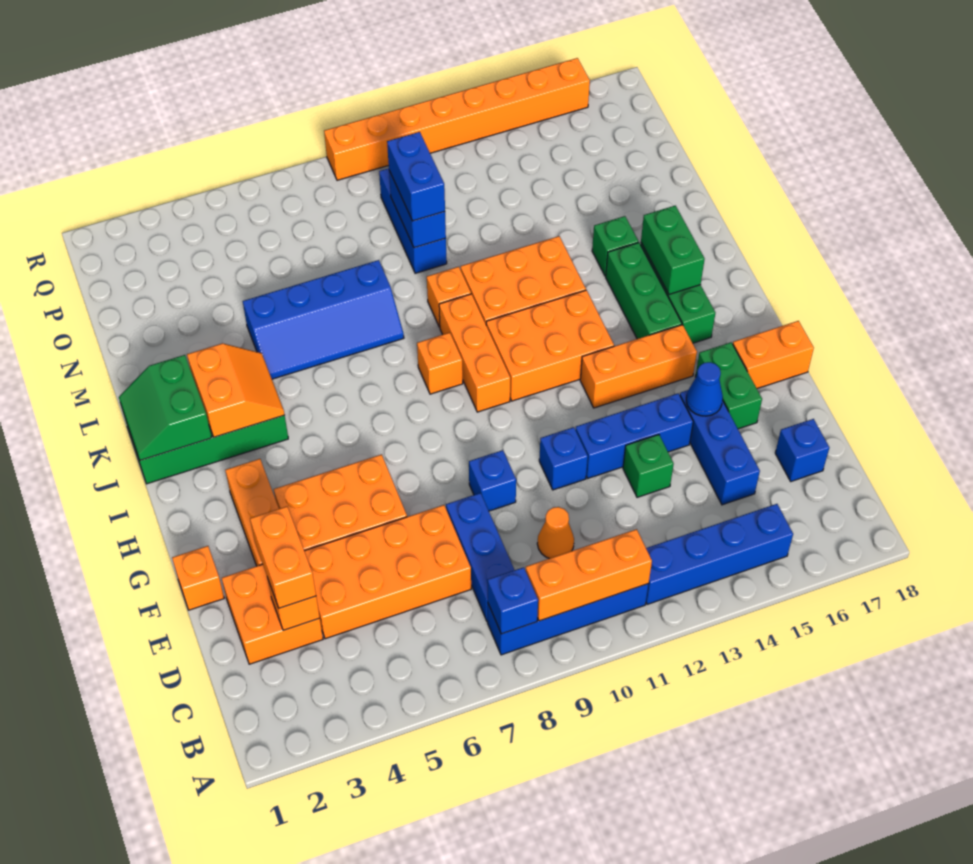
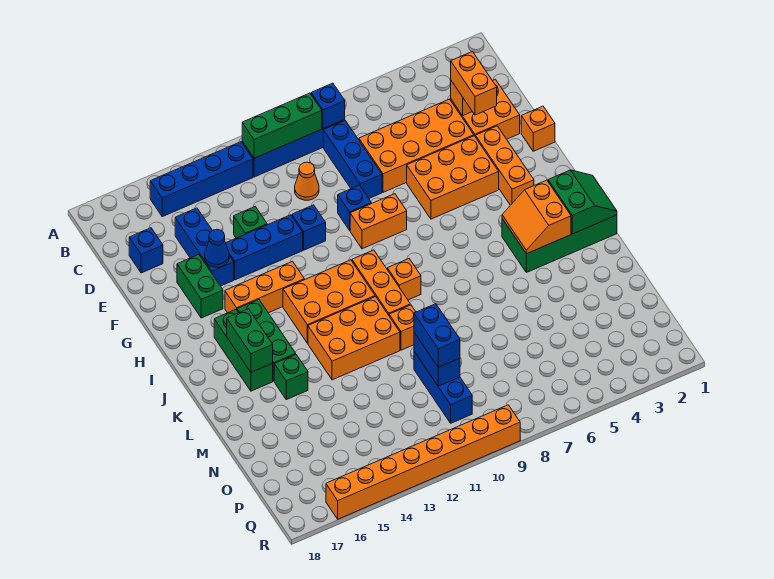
orange brick B9:B11 level 2 -> green brick B9:B11 level 2
orange brick G17:G18 level 1 -> orange brick G8:G9 level 1
blue slope L5:M8 level 1 top M -> none

